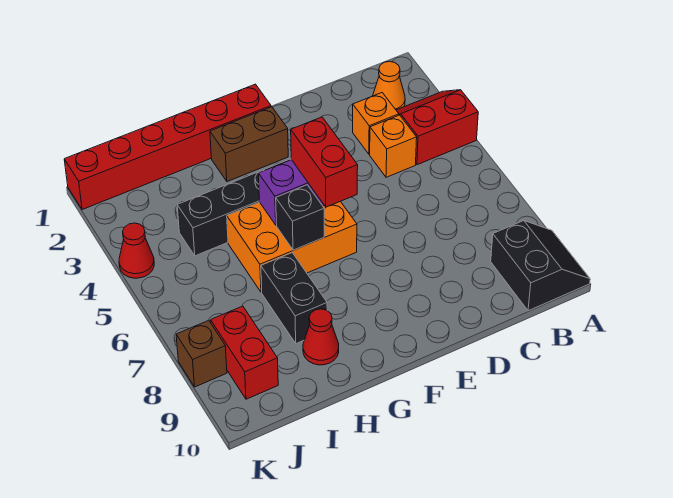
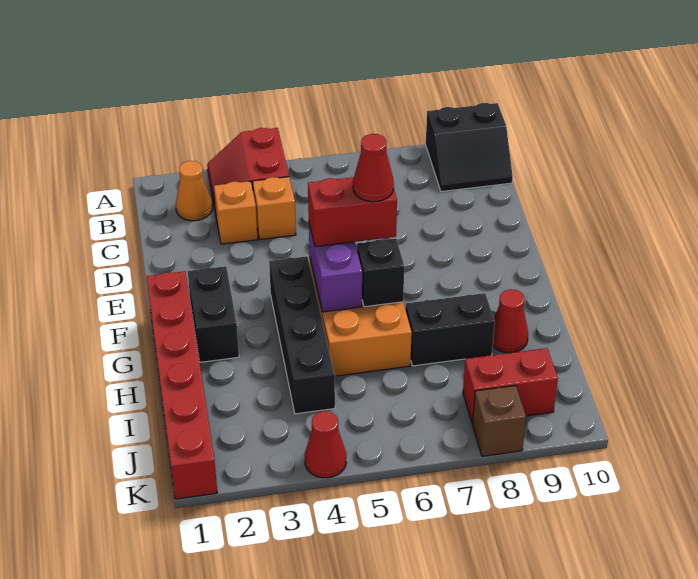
black slope A9:B10 level 1 top B -> black slope A9:B10 level 1 top A
brown brick F2:G2 level 1 -> black brick F2:G2 level 1
none -> red cone F6 level 4

